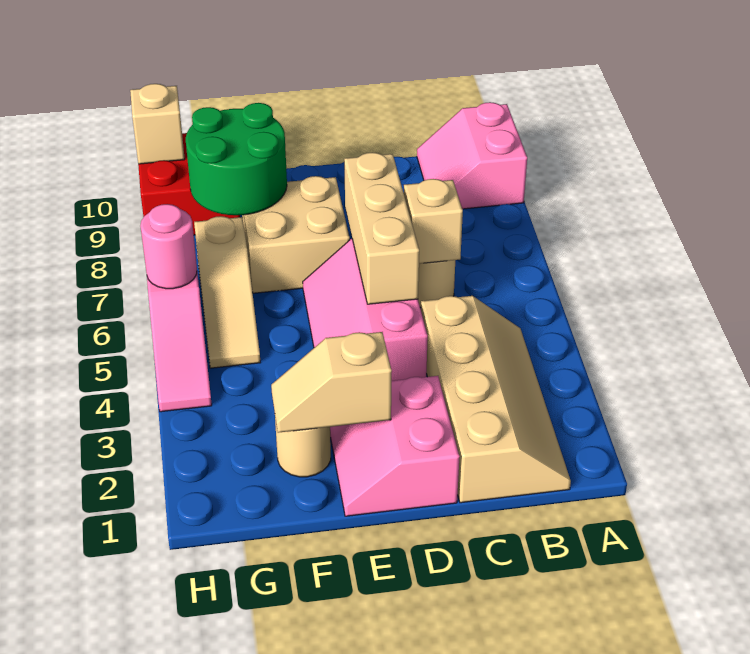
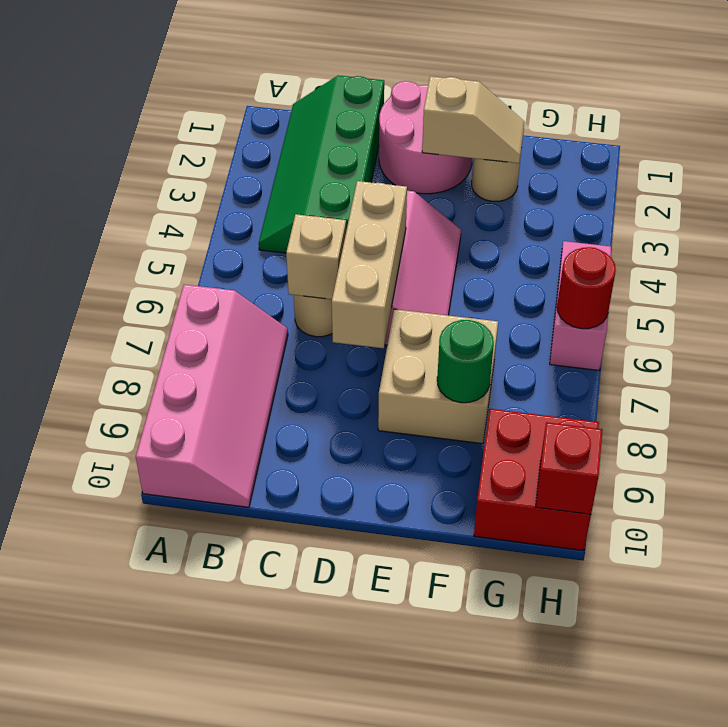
pink slope A9:B10 level 1 top A -> pink slope A7:B10 level 1 top A
tan slope B1:C4 level 1 top C -> green slope B1:C4 level 1 top C
pink slope D1:E2 level 1 top D -> pink round brick D1:E2 level 1
green round brick F8:G9 level 2 -> green round brick F8 level 2
tan slope G5:G7 level 1 top 7 -> none
pink round brick H6 level 2 -> red round brick H6 level 2
tan brick H10 level 2 -> red brick H10 level 2

